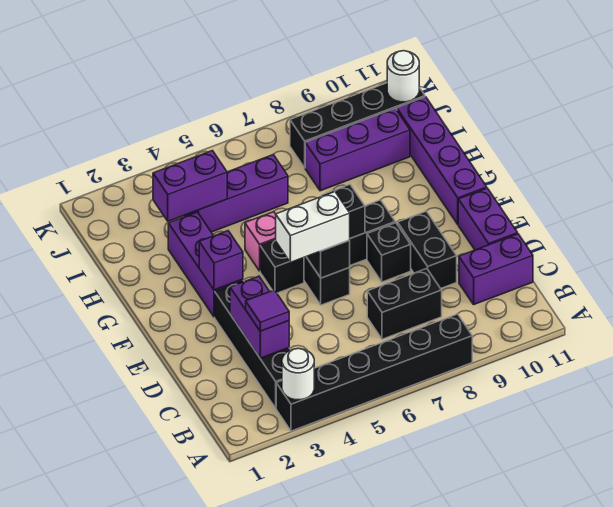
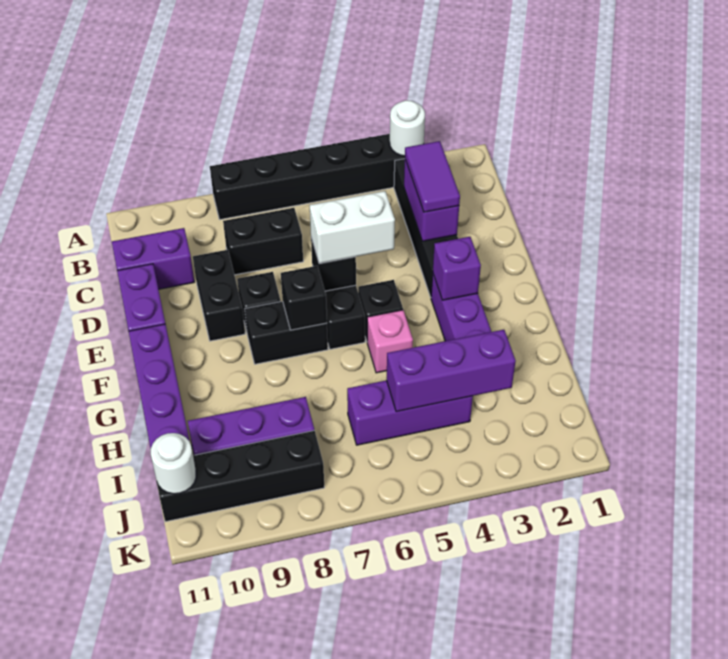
purple tile C3 level 3 -> purple tile C3:D3 level 3
purple brick I3:I4 level 2 -> purple brick I3:I5 level 2

